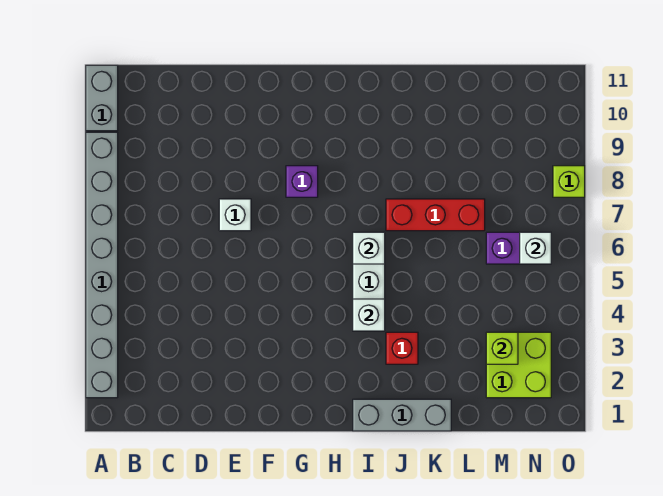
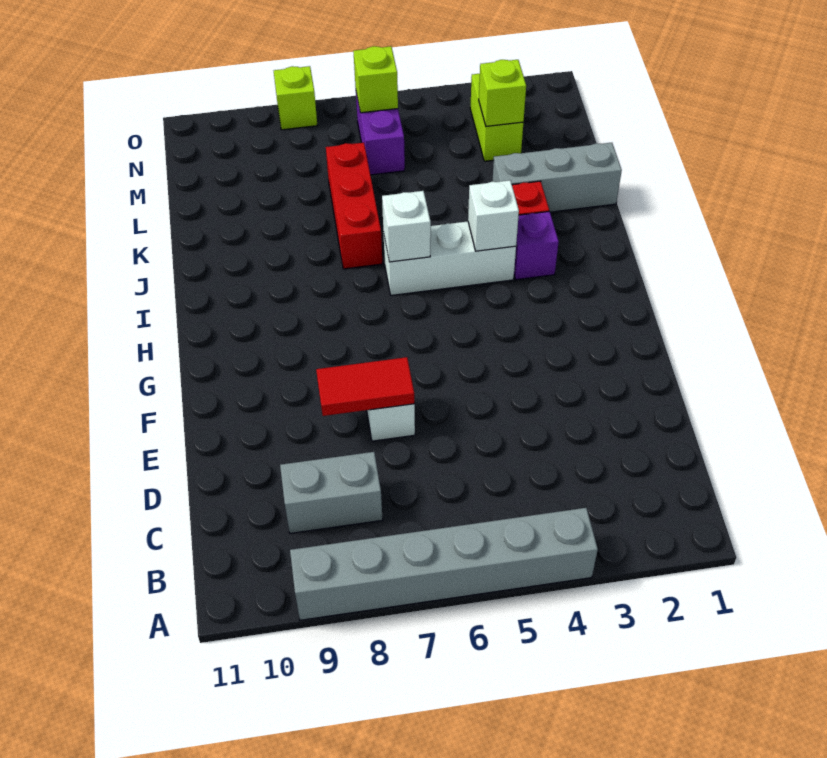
grey brick A2:A9 level 1 -> grey brick A4:A9 level 1
grey brick A10:A11 level 1 -> grey brick C8:C9 level 1
none -> red tile E7:E8 level 2
purple brick G8 level 1 -> purple brick I3 level 1
grey brick I1:K1 level 1 -> grey brick K1:K3 level 1
lime brick M2:N3 level 1 -> lime brick M3:N3 level 1
white brick N6 level 2 -> lime brick N6 level 2

